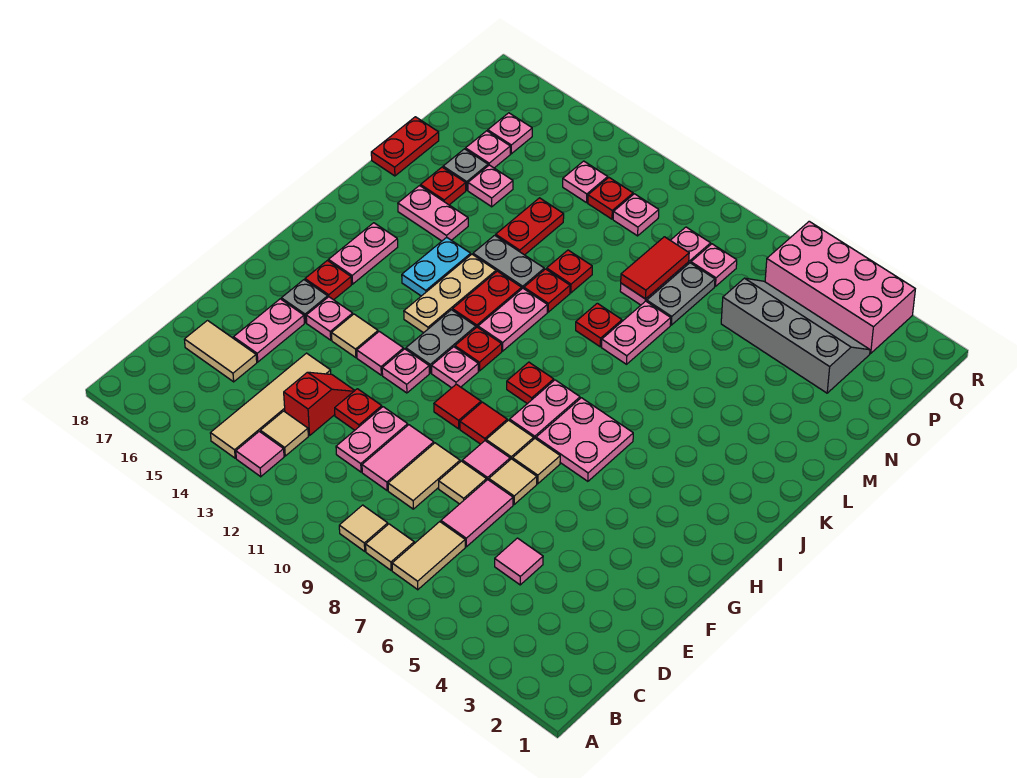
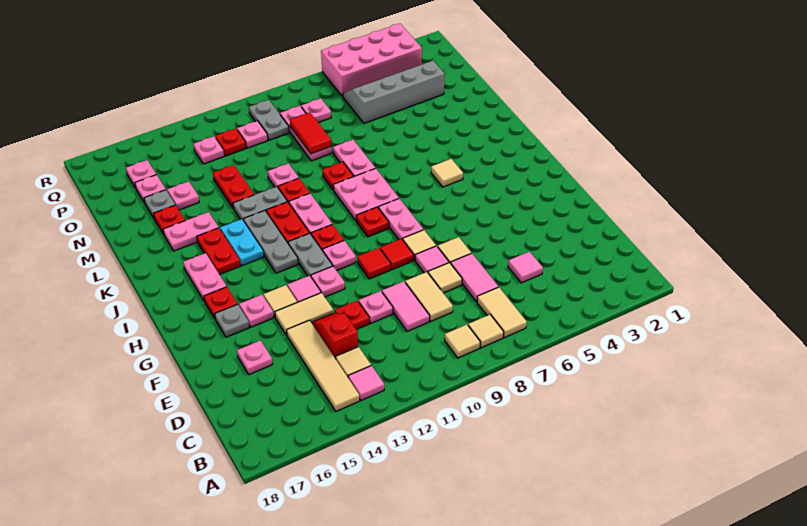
pink plate D11:E11 level 1 -> pink plate E11 level 1
tan tile D16:D17 level 1 -> tan tile F13:F14 level 1
pink plate E16:F16 level 1 -> pink plate E16 level 1
tan tile G7 level 1 -> tan tile J5 level 1
pink plate H6:I7 level 1 -> pink plate J8:K9 level 1
tan plate I13:K13 level 1 -> grey plate I13:K13 level 1
red plate M11 level 1 -> pink plate M11 level 1
red plate M18:N18 level 1 -> red plate J15:K15 level 1
grey plate N8:O8 level 1 -> grey plate P10:Q10 level 1

